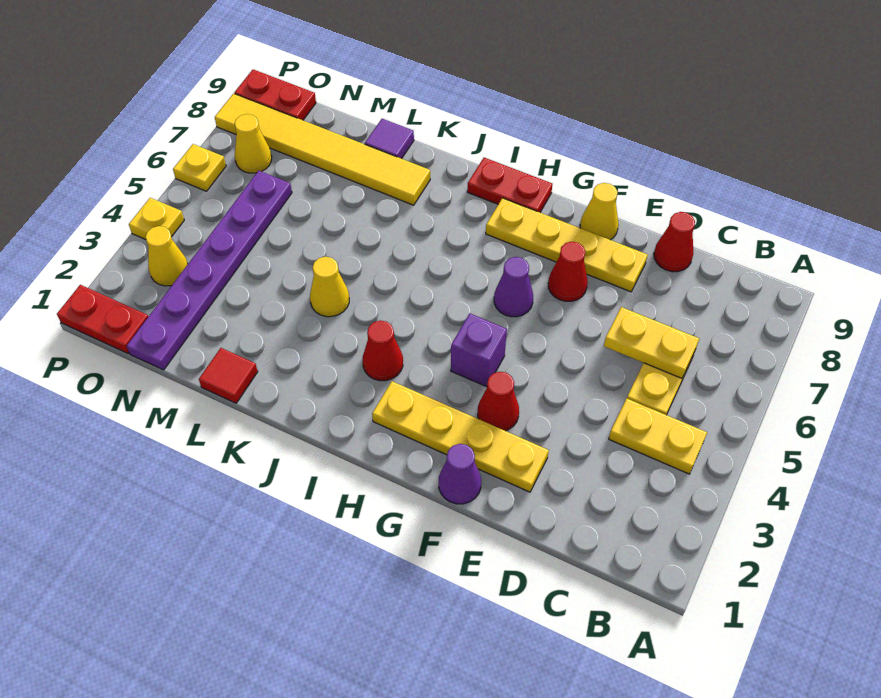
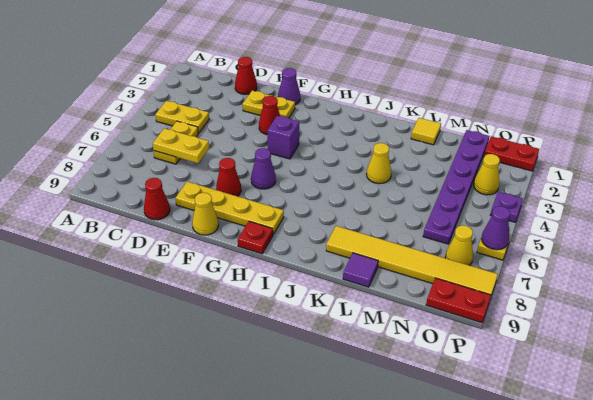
yellow plate E2:H2 level 1 -> yellow plate E2:F2 level 1
red plate H9:I9 level 1 -> red plate H9 level 1
red cone I3 level 1 -> red cone D1 level 1
red tile L1 level 1 -> yellow tile L1 level 1
yellow plate P4 level 1 -> purple plate P4 level 1
none -> purple cone P6 level 2

